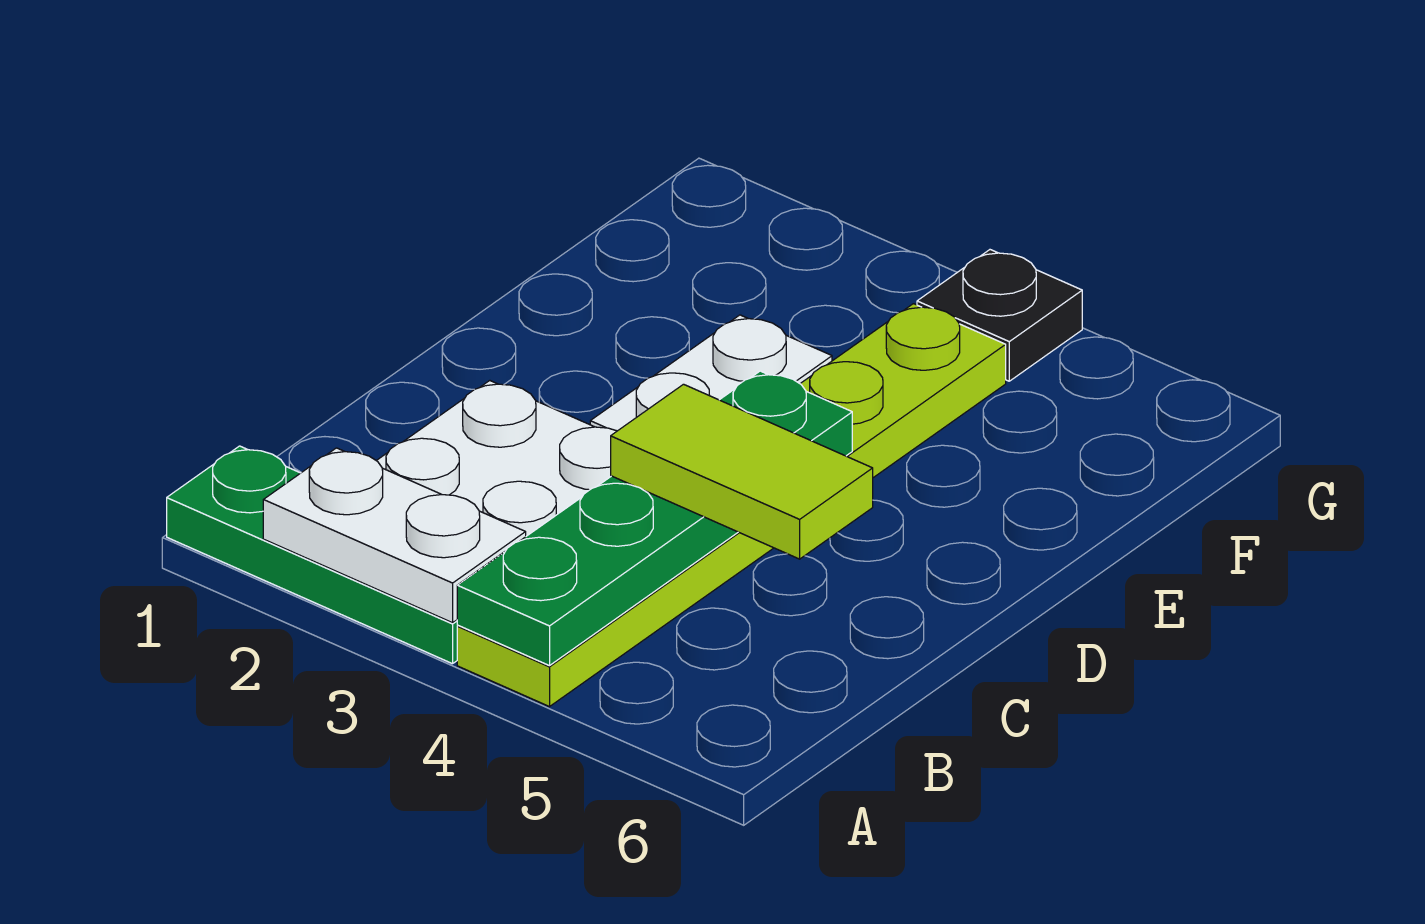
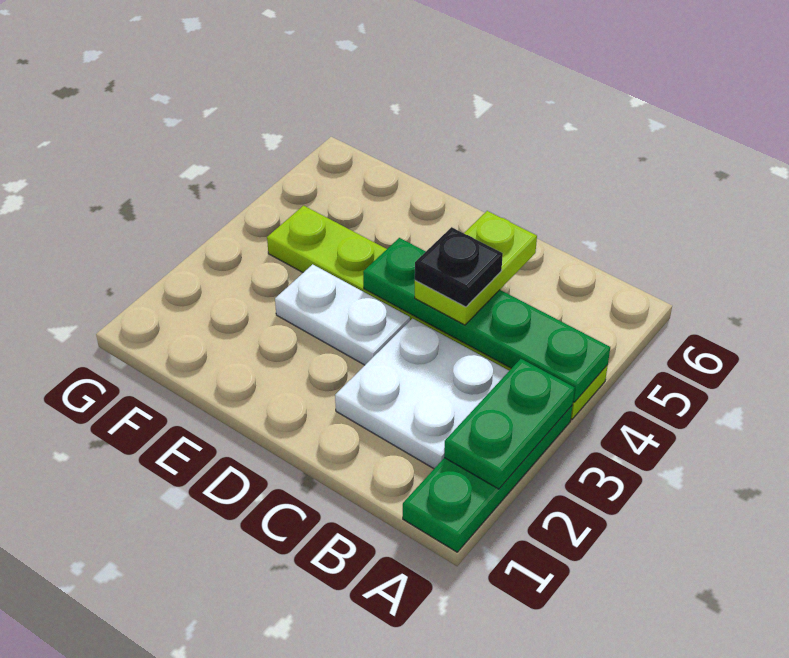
white plate A2:A3 level 2 -> green plate A2:A3 level 2
lime tile C4:C5 level 3 -> lime plate C4:C5 level 3
black plate G4 level 1 -> black plate C4 level 4

